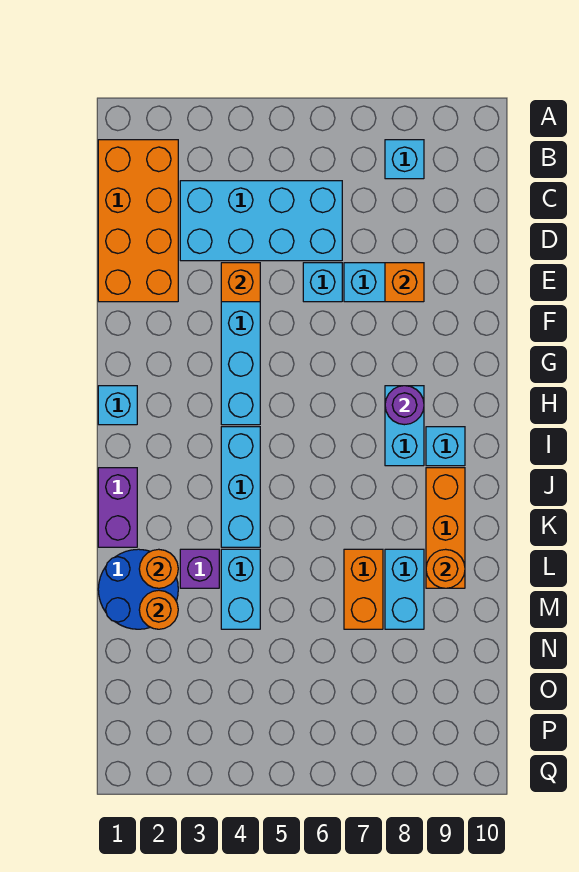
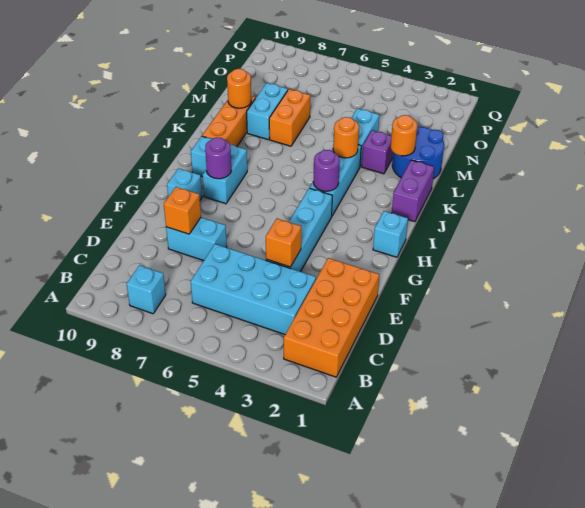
cyan brick E6 level 1 -> cyan brick G9 level 1
none -> purple round brick I4 level 2
orange round brick M2 level 2 -> orange round brick K4 level 2

